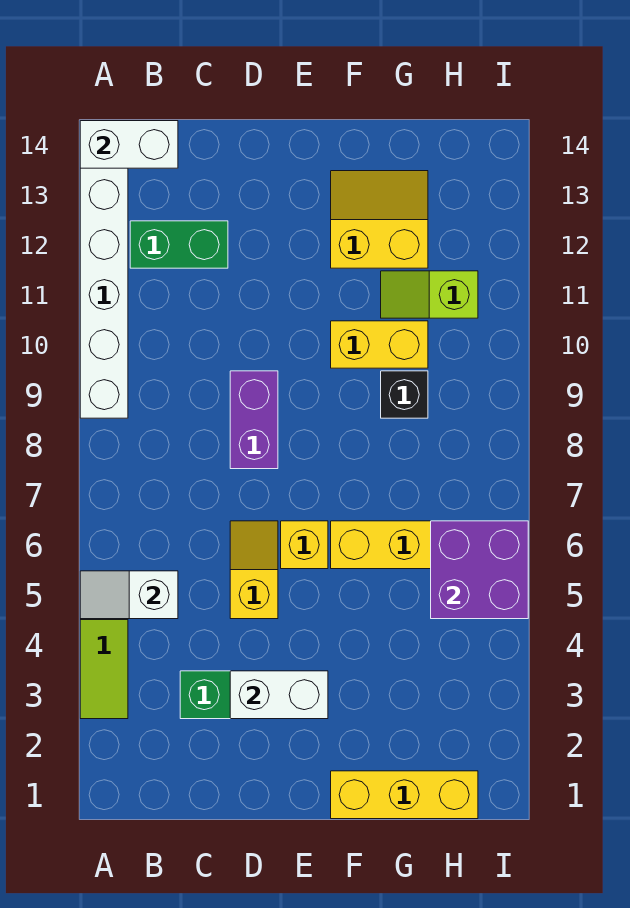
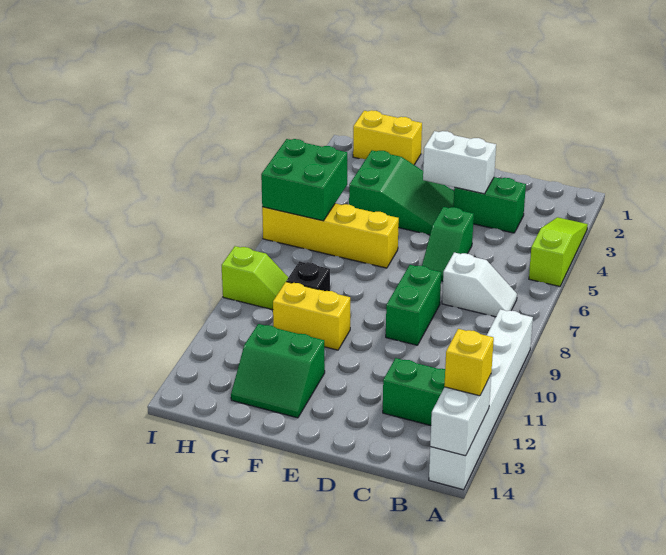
white slope A5:B5 level 2 top B -> white slope B7:C7 level 1 top C
white brick A14:B14 level 2 -> white brick A13:A14 level 2
yellow slope D5:D6 level 1 top 5 -> green slope D5:D6 level 1 top 5
purple brick D8:D9 level 1 -> green brick D8:D9 level 1
none -> green slope E3:G4 level 1 top G
yellow brick E6 level 1 -> yellow brick A13 level 3
yellow brick F1:H1 level 1 -> yellow brick G1:H1 level 1
yellow slope F12:G13 level 1 top 12 -> green slope F12:G13 level 1 top 12
lime slope G11:H11 level 1 top H -> lime slope H9:I9 level 1 top I
purple brick H5:I6 level 2 -> green brick H5:I6 level 2

